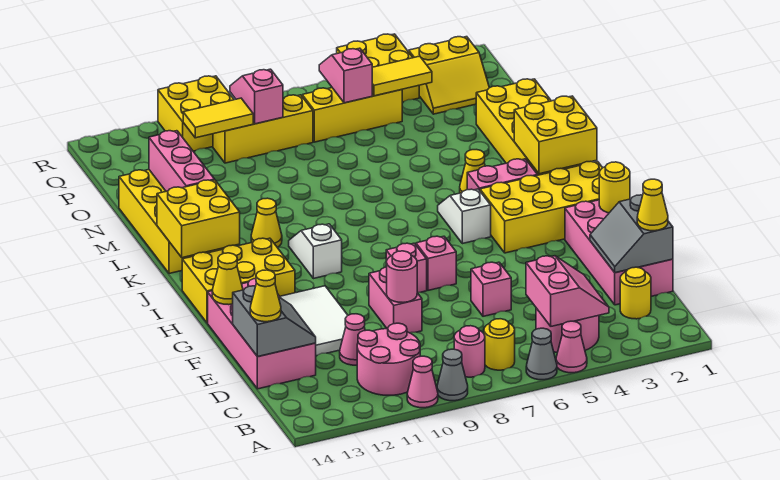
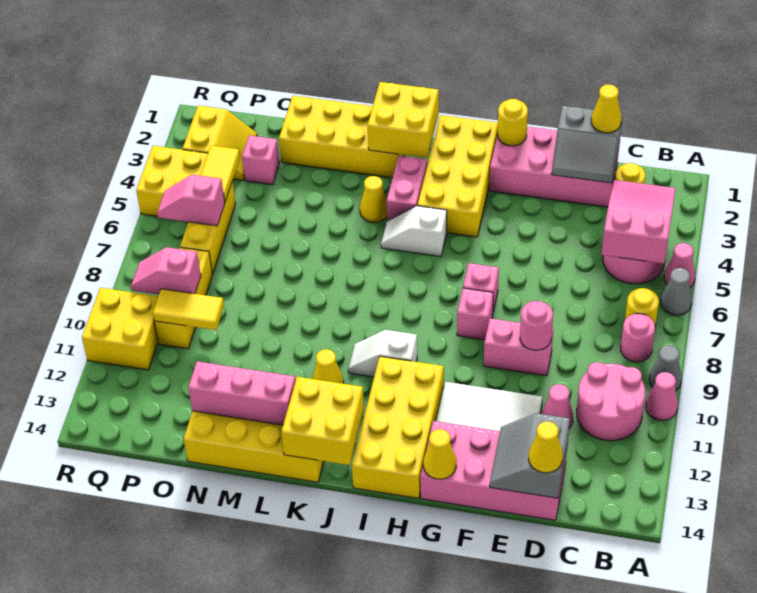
pink slope B4:C5 level 2 top 5 -> pink slope B3:C5 level 2 top 5
grey slope D13:E14 level 2 top 14 -> grey slope D13:E14 level 2 top D
pink brick E6 level 1 -> pink brick O3 level 1
yellow brick H12:I14 level 1 -> yellow brick H11:I14 level 1
yellow tile P10:P11 level 2 -> yellow tile O10:P10 level 2

